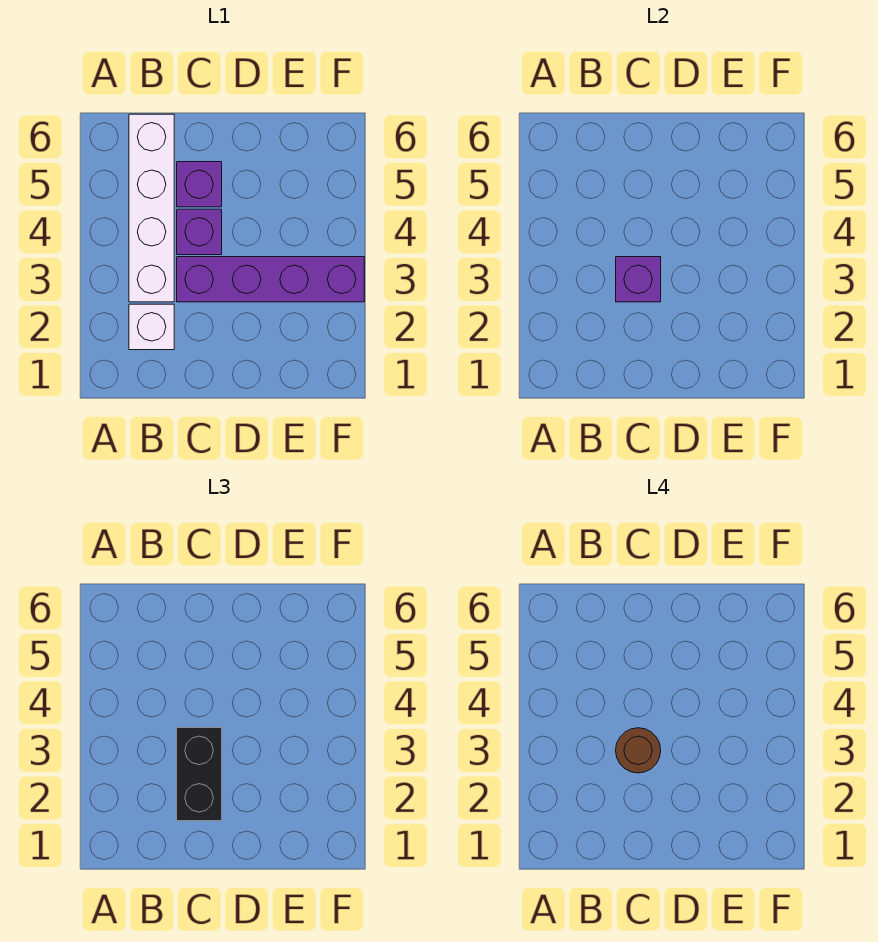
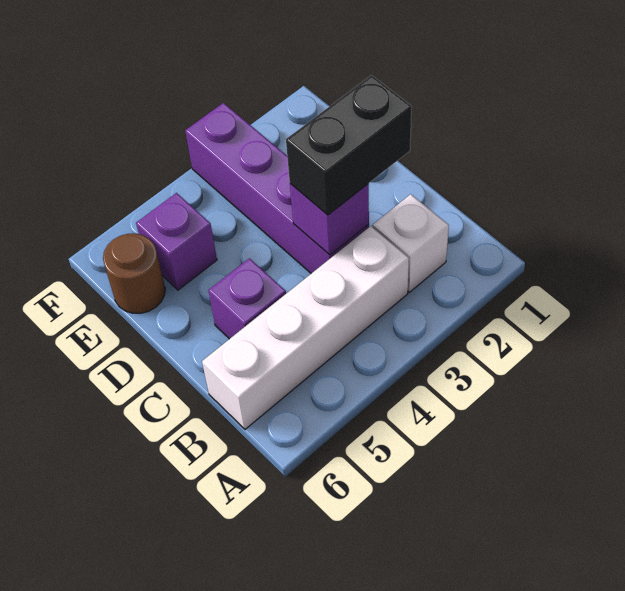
brown round brick C3 level 4 -> brown round brick E6 level 1
purple brick C4 level 1 -> purple brick E5 level 1

